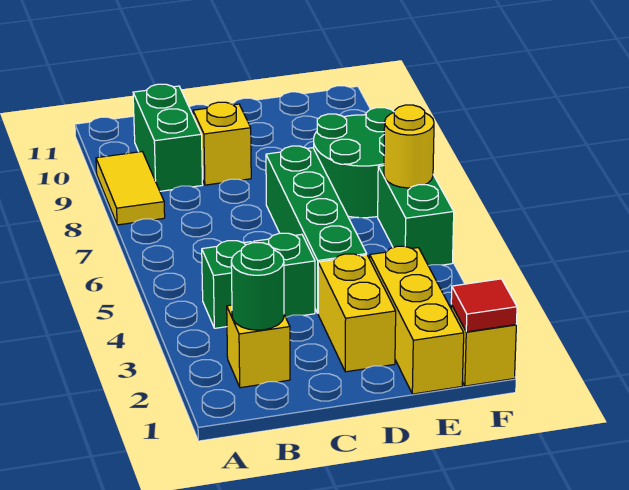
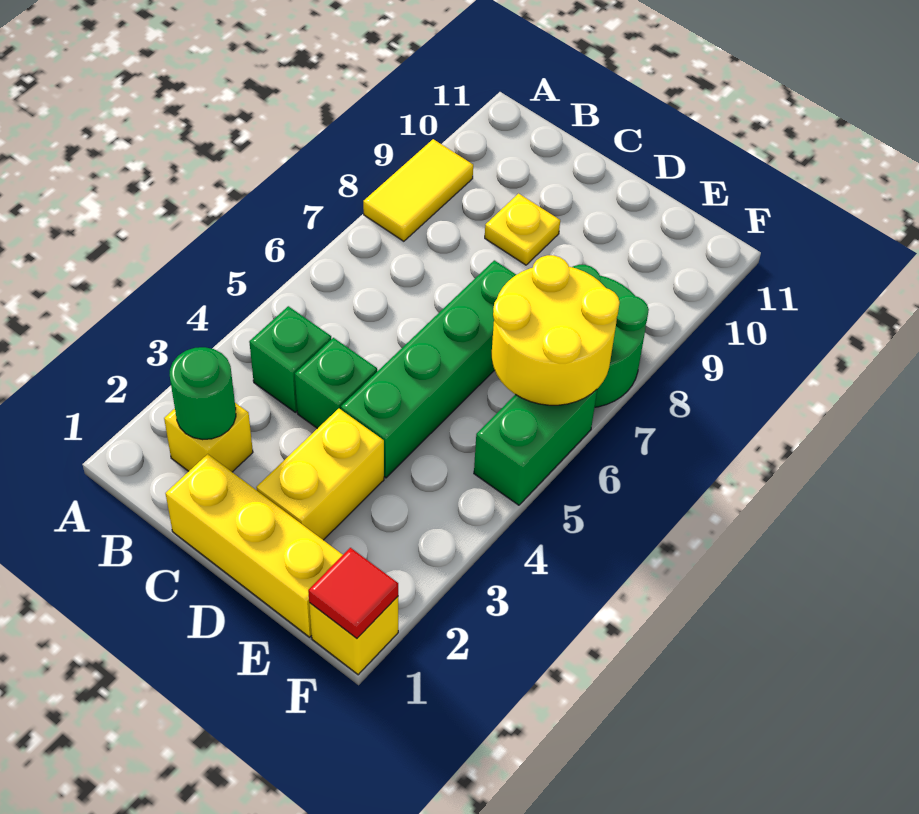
green brick B9:B10 level 1 -> none
yellow brick C9 level 1 -> yellow plate C9 level 1
yellow brick E1:E3 level 1 -> yellow brick C1:E1 level 1
yellow round brick F6 level 2 -> yellow round brick E6:F7 level 2

